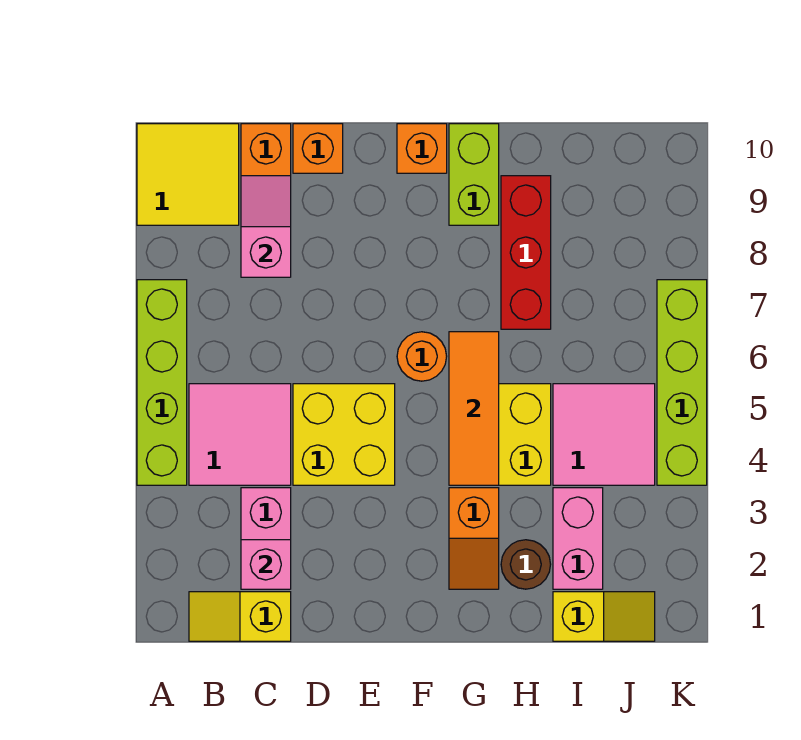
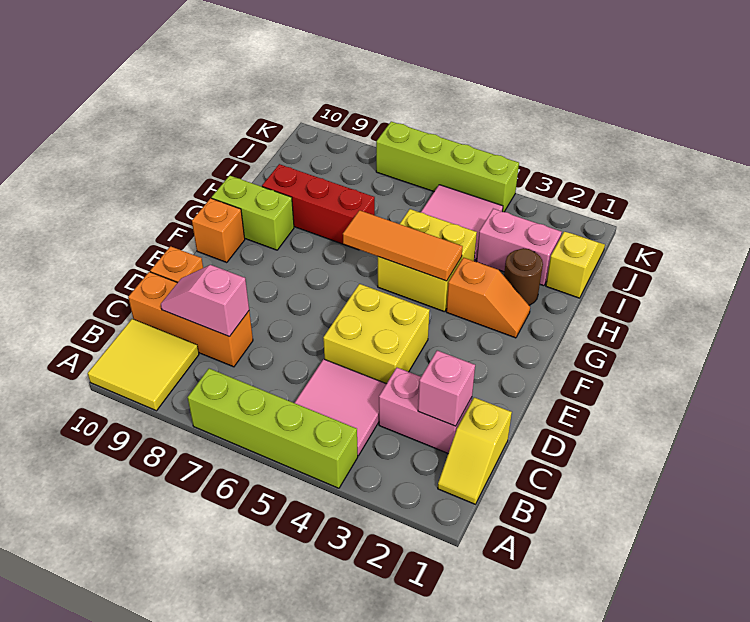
orange round brick F6 level 1 -> none

